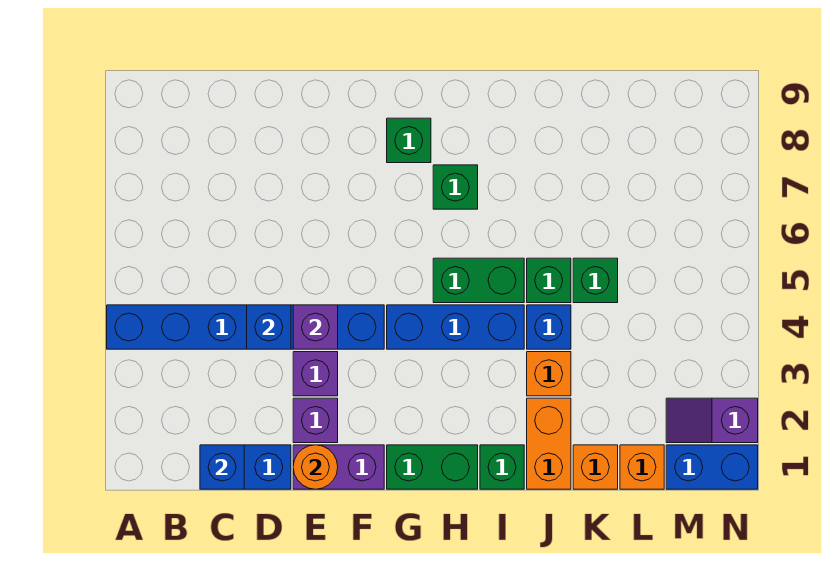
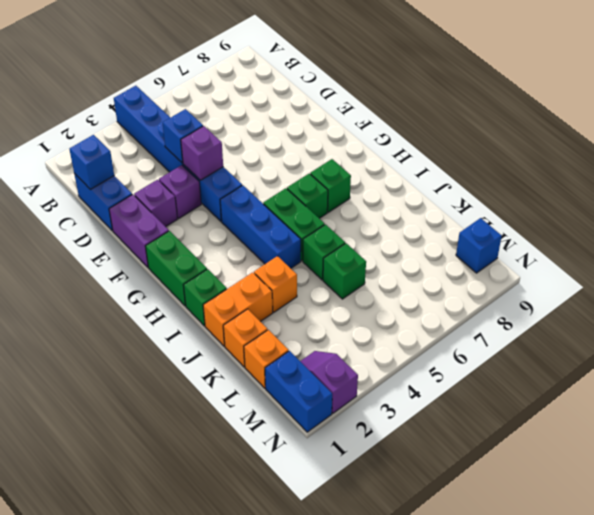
orange round brick E1 level 2 -> none
green brick G8 level 1 -> green brick H6 level 1
blue brick J4 level 1 -> blue brick M9 level 1

